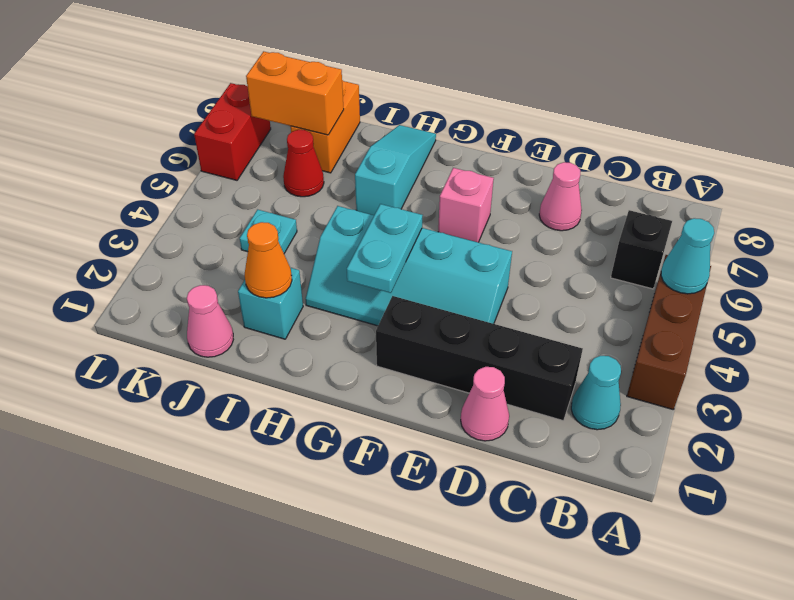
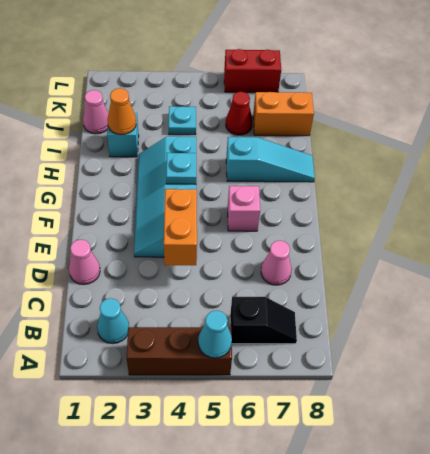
black brick C2:F2 level 1 -> none
cyan plate G3:G4 level 2 -> cyan plate G4 level 2
orange brick J7:K7 level 2 -> orange brick D4:E4 level 2

